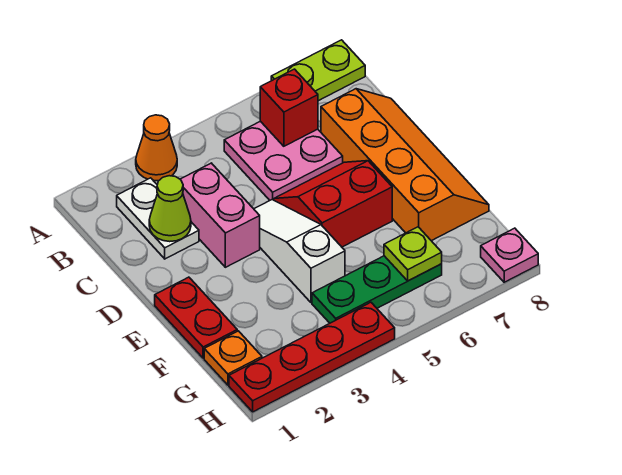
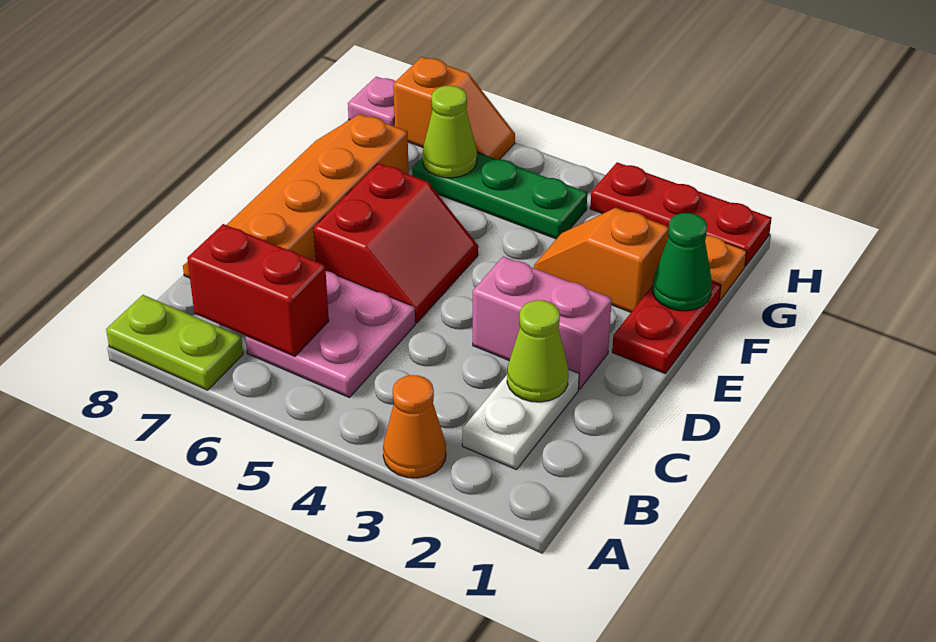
red brick B6 level 2 -> red brick B6:B7 level 2
pink brick C3:D3 level 1 -> pink brick D2:D3 level 1
white slope D4:F4 level 1 top F -> none
red slope D5:E6 level 1 top E -> red slope D5:E6 level 1 top 6
none -> green cone F1 level 2
none -> orange slope F2:F3 level 1 top 2
lime plate G6 level 2 -> lime cone G6 level 2
red plate H1:H4 level 1 -> red plate H1:H3 level 1
none -> orange slope H6:H7 level 1 top 7

